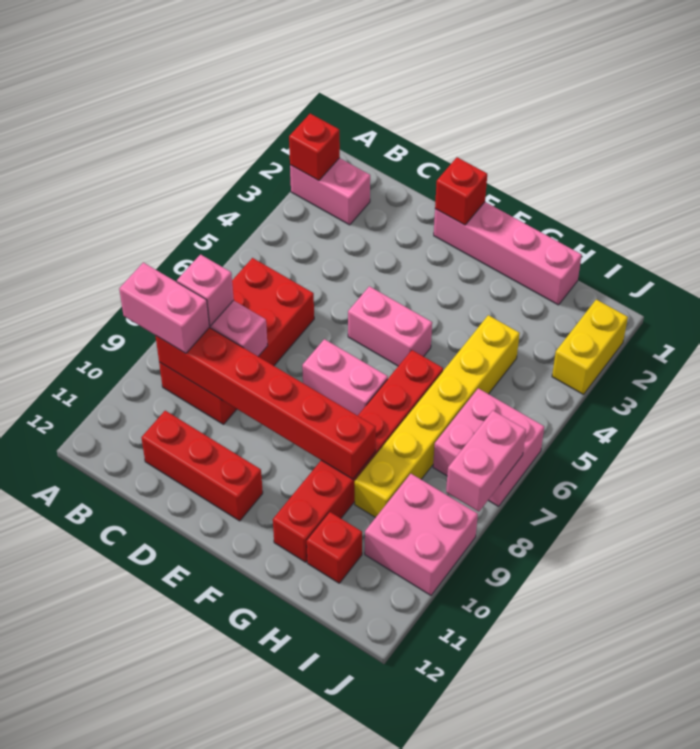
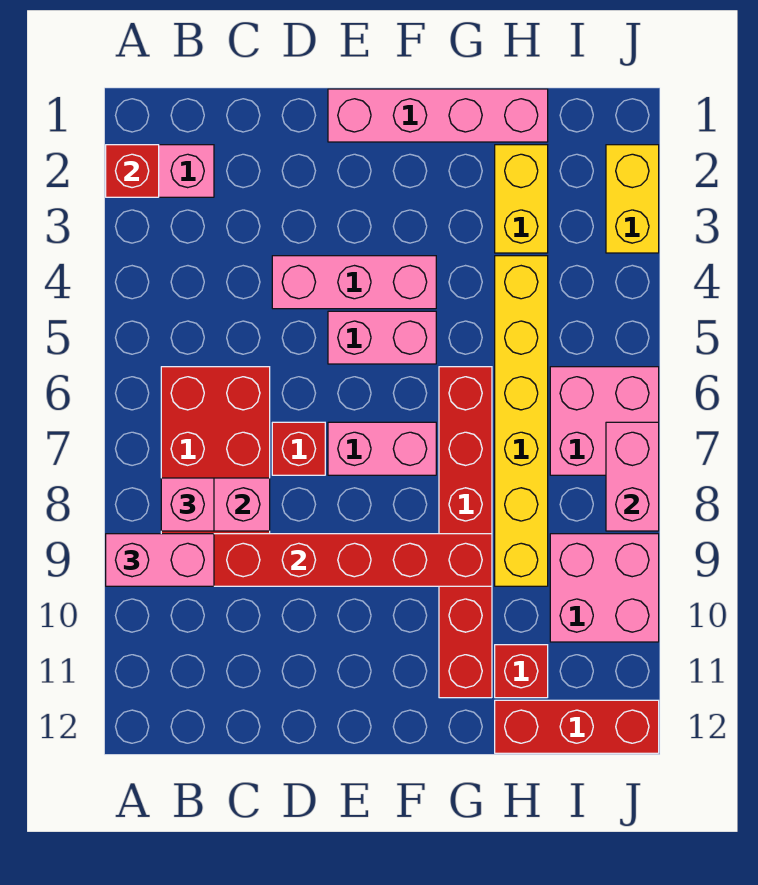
red brick C11:E11 level 1 -> red brick H12:J12 level 1
none -> pink brick D4:F4 level 1
red brick E1 level 2 -> red brick D7 level 1
none -> yellow brick H2:H3 level 1

